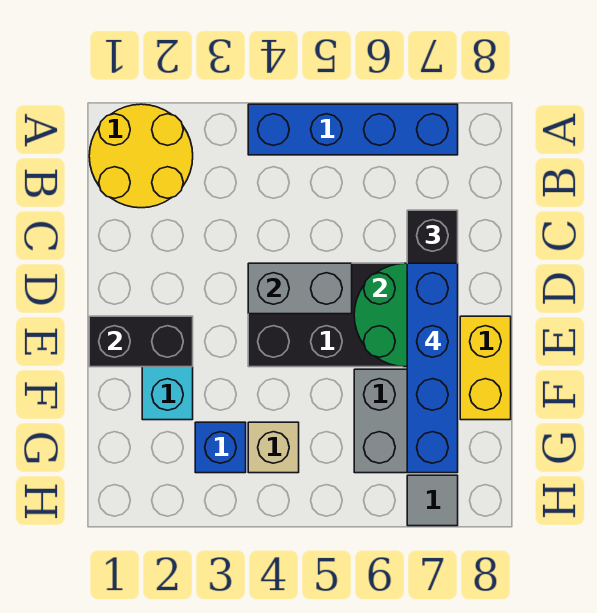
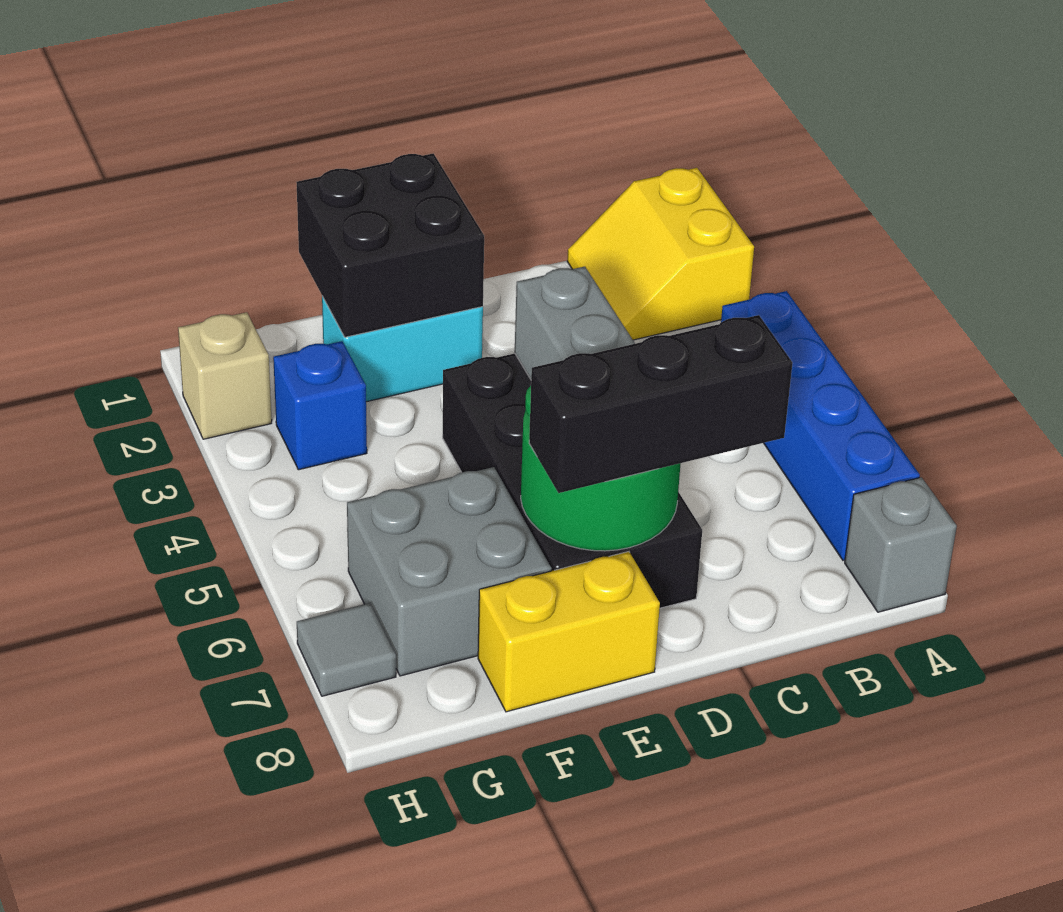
yellow round brick A1:B2 level 1 -> yellow slope A1:B2 level 1 top A
none -> grey brick A8 level 1
blue brick D7:G7 level 4 -> none
black brick E1:E2 level 2 -> black brick E1:F2 level 2
tan brick G4 level 1 -> tan brick H2 level 1

